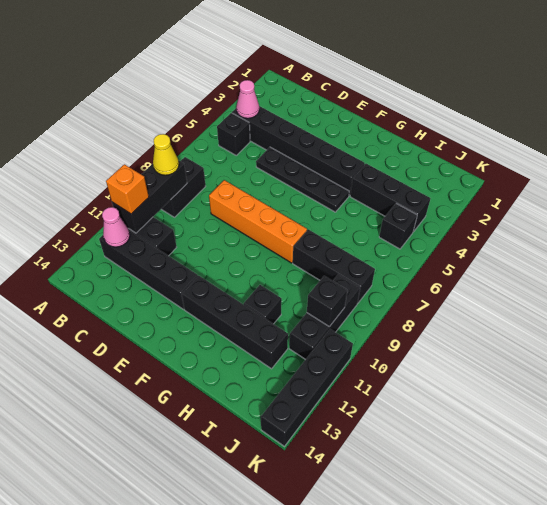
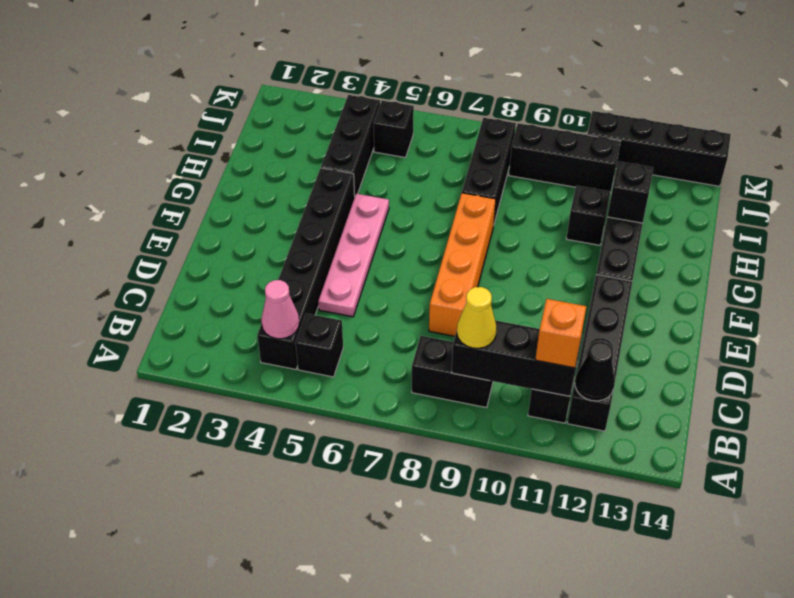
pink cone B12 level 2 -> black cone B12 level 2
black plate D5:G5 level 1 -> pink plate D5:G5 level 1
black brick J10 level 2 -> black brick H12 level 2

